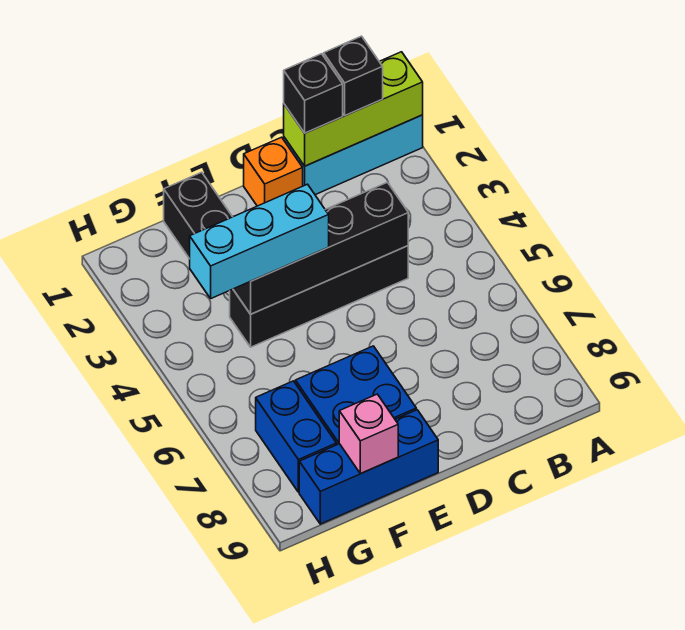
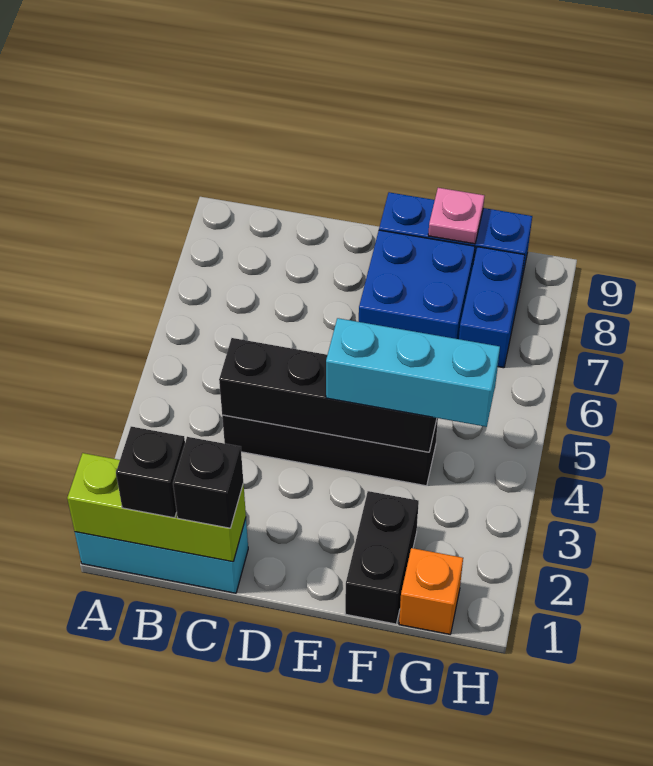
orange brick D1 level 1 -> orange brick G1 level 1
pink brick F9 level 2 -> pink plate F9 level 2

